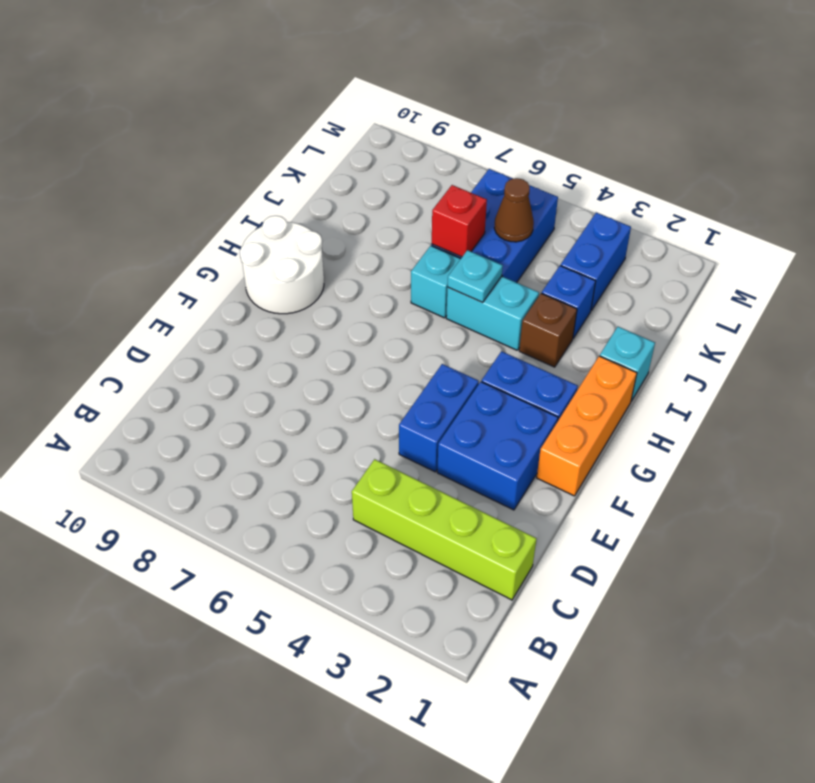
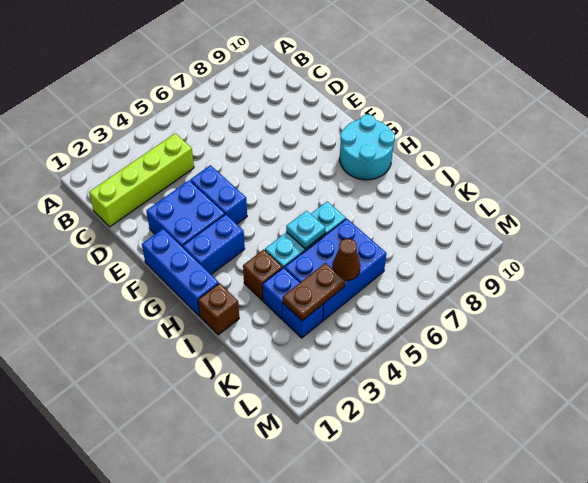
orange brick F1:H1 level 1 -> blue brick F1:H1 level 1
white round brick G9:H10 level 1 -> cyan round brick G9:H10 level 1
cyan brick I1 level 1 -> brown brick I1 level 1
blue brick J5:L6 level 1 -> blue brick J4:K6 level 1
red brick J6 level 2 -> none
blue brick K3:L3 level 1 -> blue brick K3 level 1
none -> brown plate K3:K4 level 2

